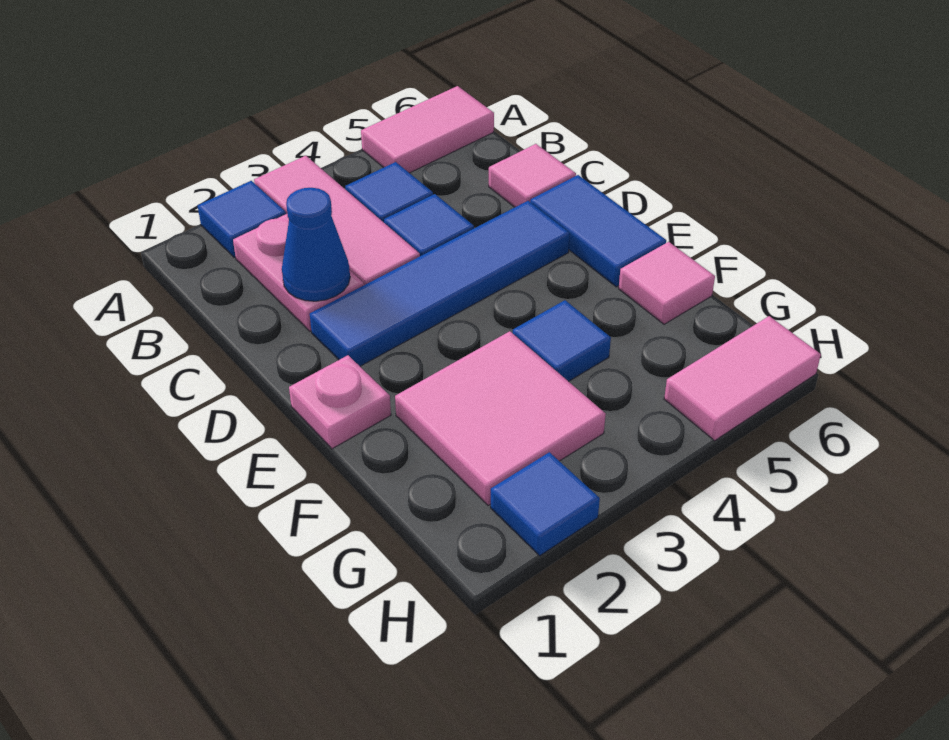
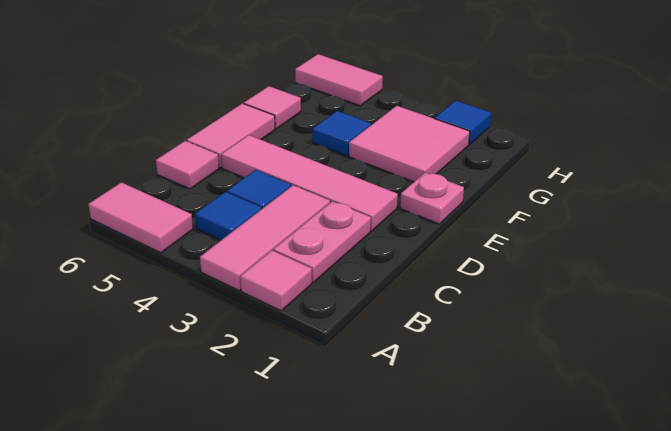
blue tile A2 level 1 -> pink tile A2 level 1
blue cone C2 level 2 -> none
blue tile D2:D5 level 1 -> pink tile D2:D5 level 1
blue tile D6:E6 level 1 -> pink tile D6:E6 level 1

